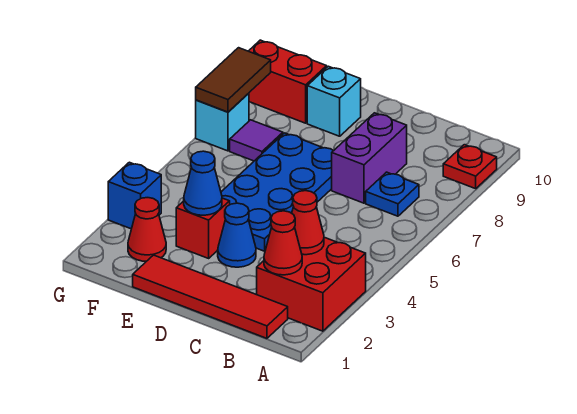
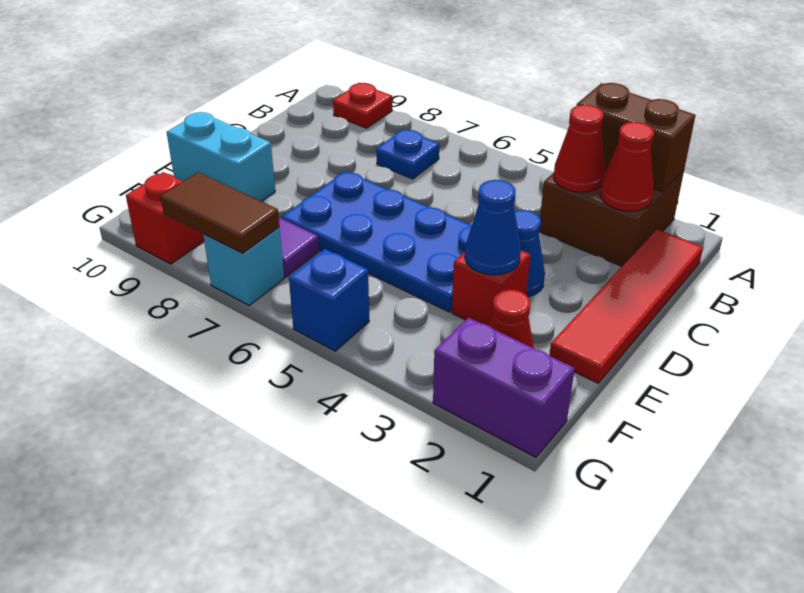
red brick A2:B3 level 1 -> brown brick A2:B3 level 1
none -> brown brick A2:A3 level 2
purple brick C7:C8 level 1 -> purple brick G1:G2 level 1
cyan brick E9 level 1 -> cyan brick E9:E10 level 1
red brick F9:G9 level 1 -> red brick G9 level 1
blue brick G3 level 1 -> blue brick G5 level 1

